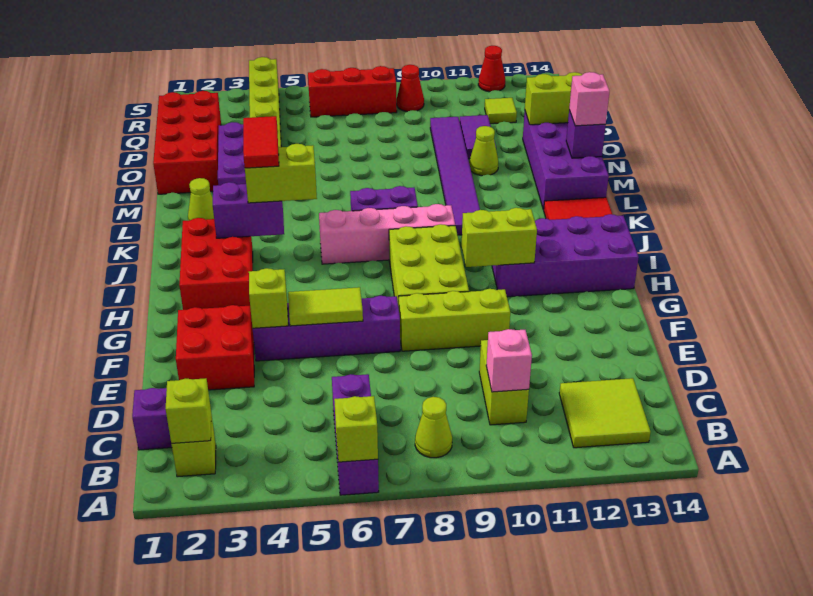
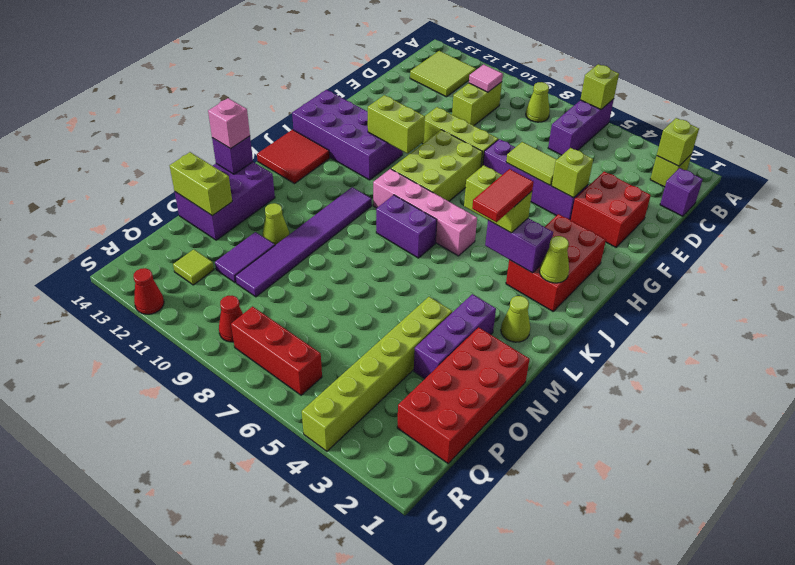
pink brick C10 level 2 -> pink tile C10 level 2
none -> lime cone J2 level 2
purple brick L13:O14 level 1 -> purple brick M13:O14 level 1

